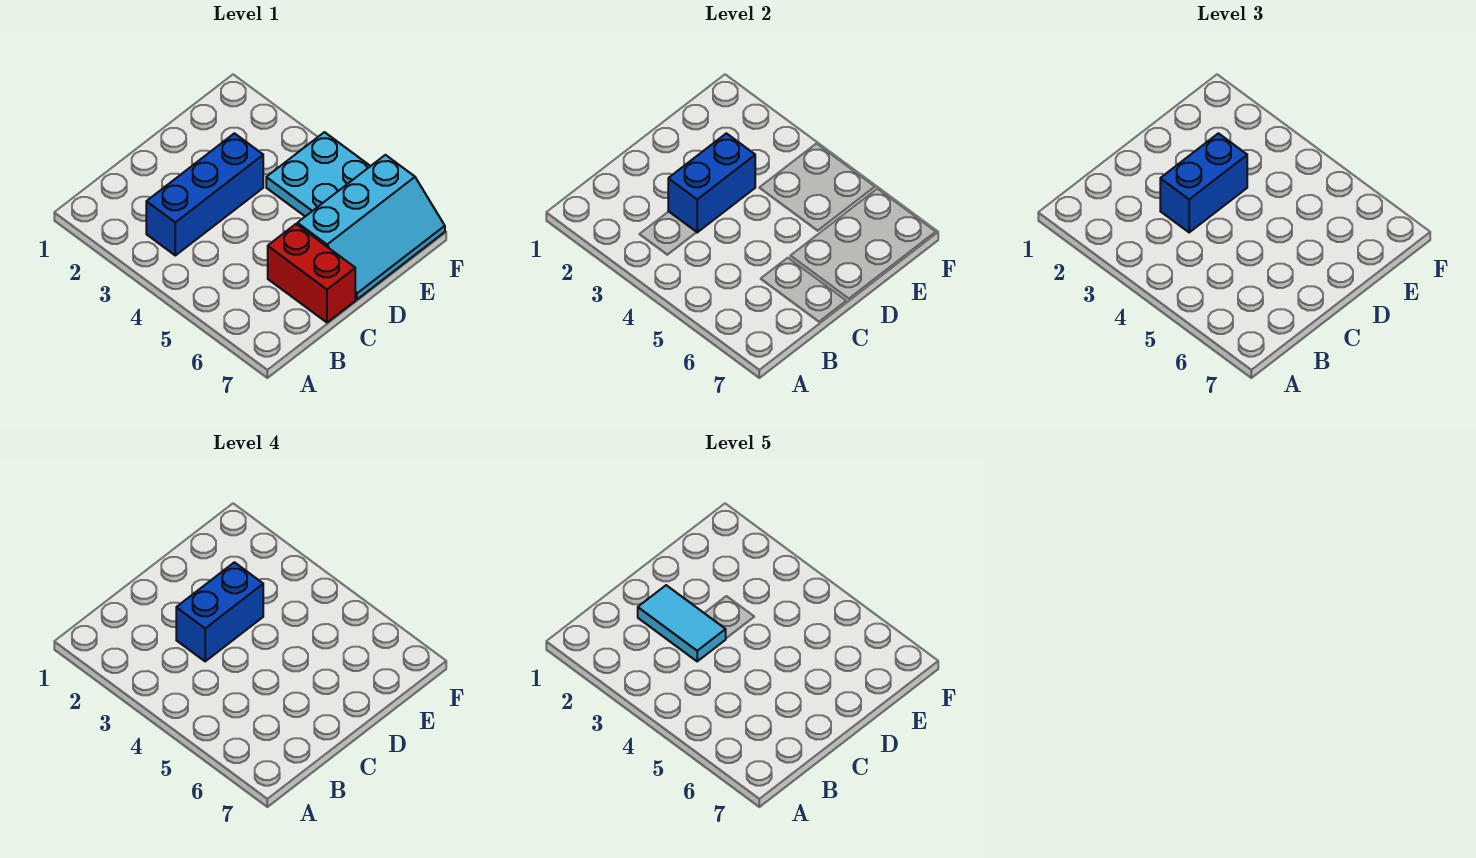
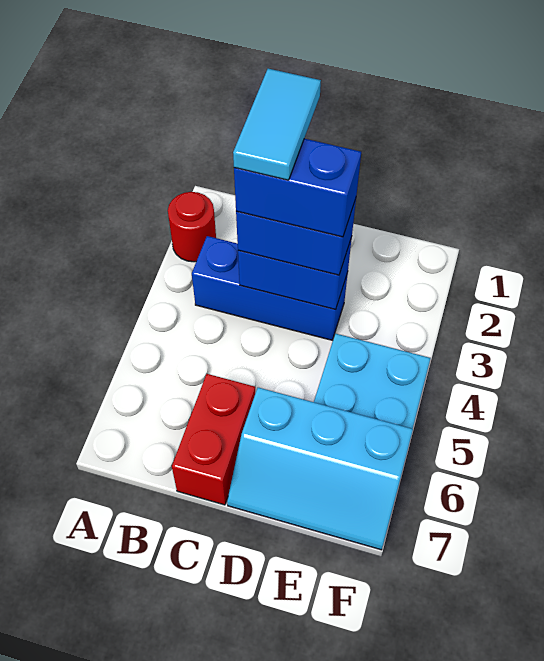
none -> red round brick A2 level 1

